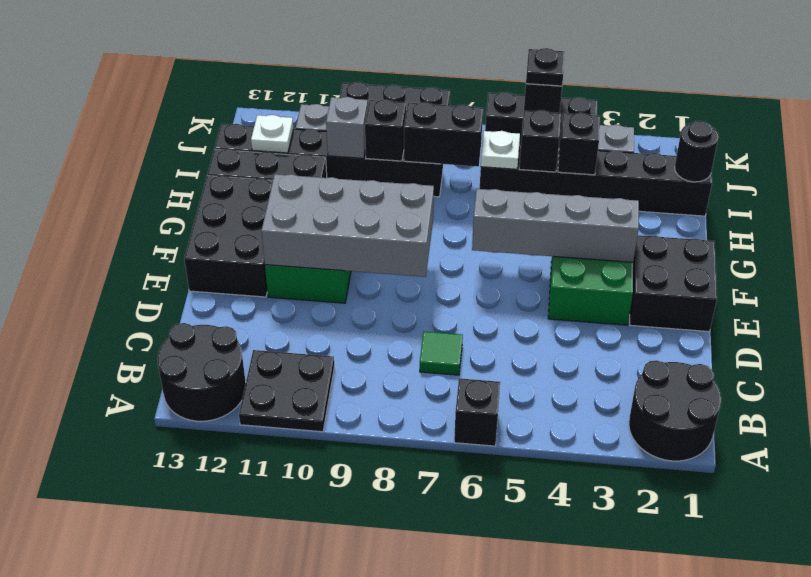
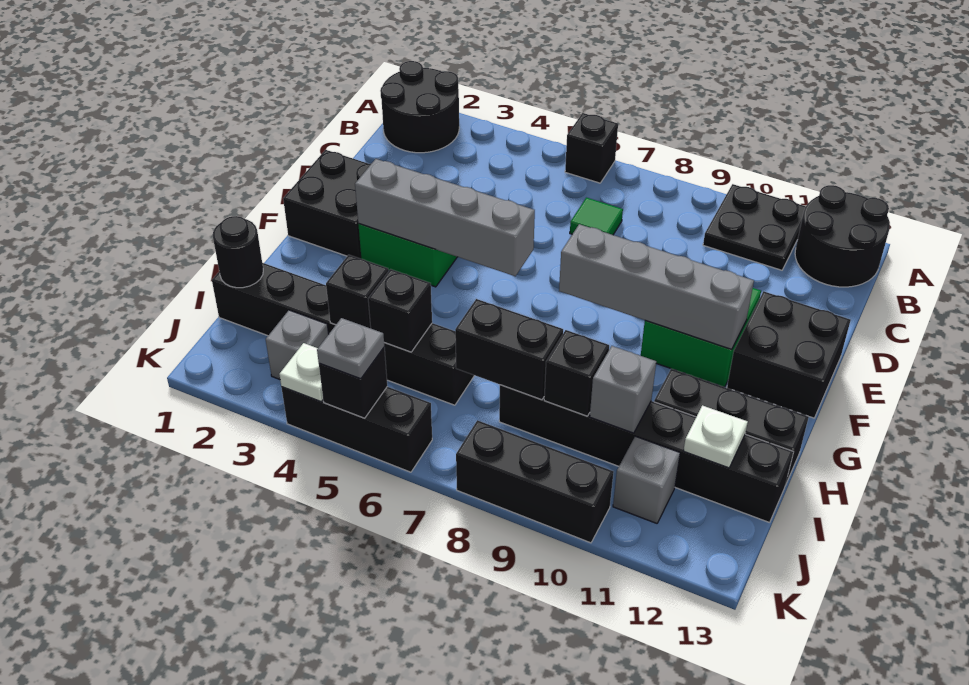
grey brick E8:F11 level 2 -> grey brick F8:F11 level 2
black brick E12:G13 level 1 -> black brick E12:F13 level 1
white plate I6 level 2 -> white plate K4 level 2
black plate K5 level 3 -> grey plate K5 level 3

